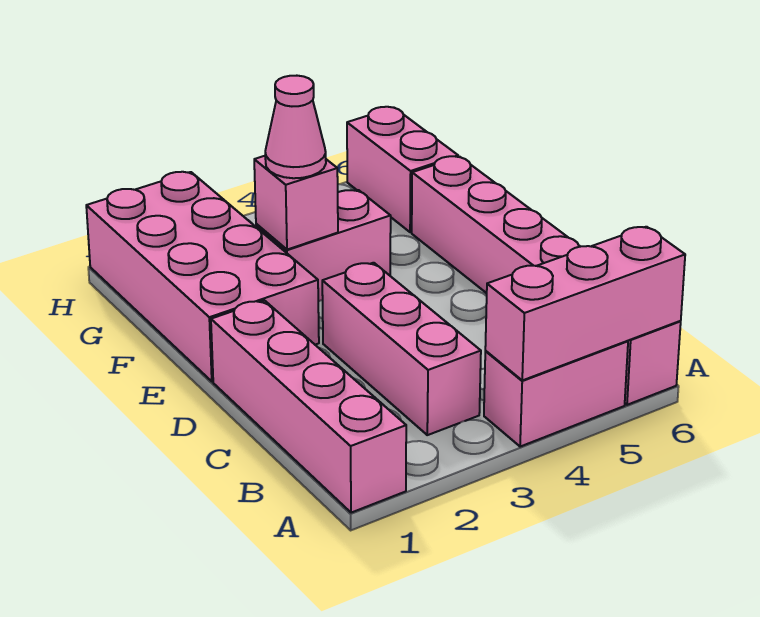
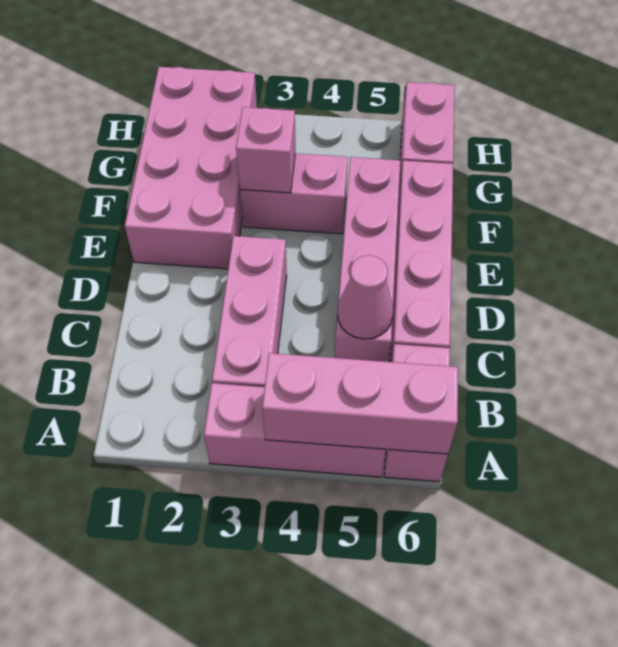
pink brick A1:D1 level 1 -> pink brick C5:F5 level 1
pink brick A4:A5 level 1 -> pink brick A3:A5 level 1
pink cone F3 level 3 -> pink cone C5 level 2

